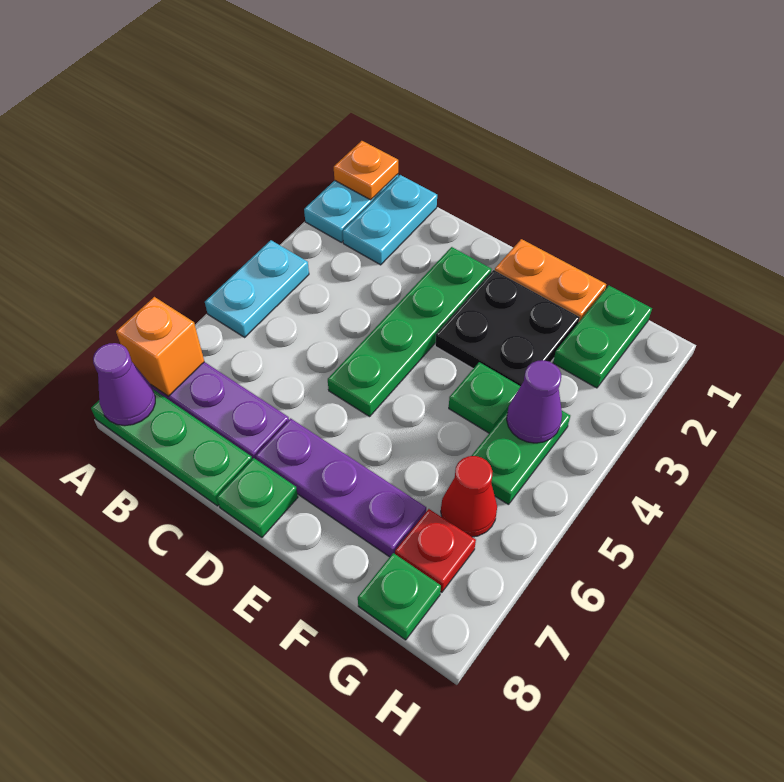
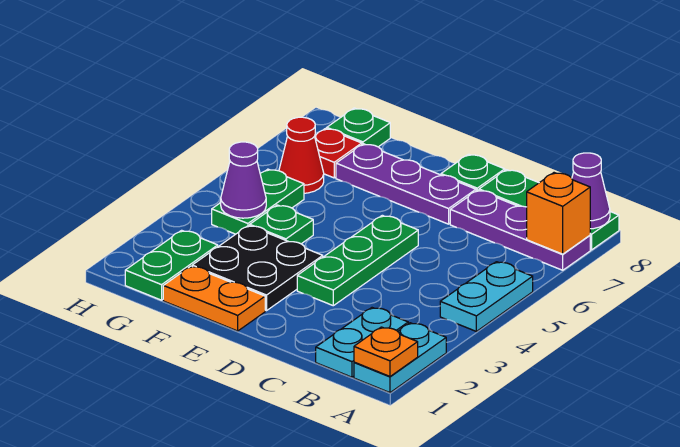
green plate D2:D5 level 1 -> green plate D3:D5 level 1

